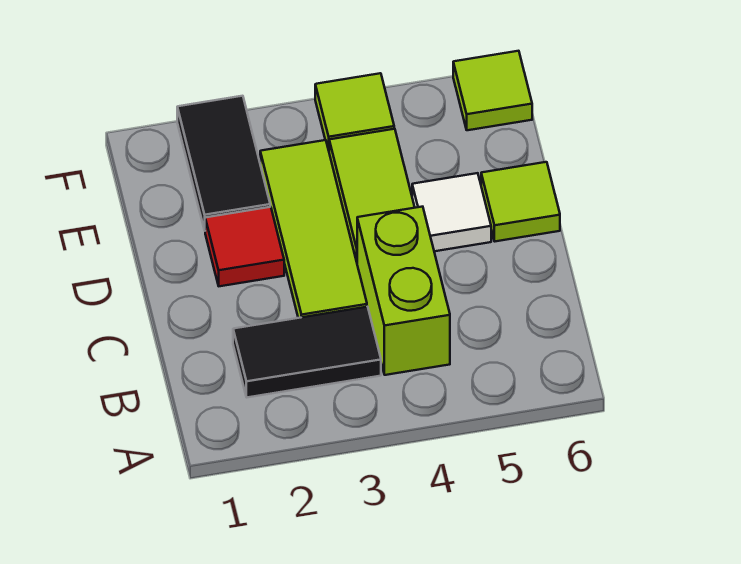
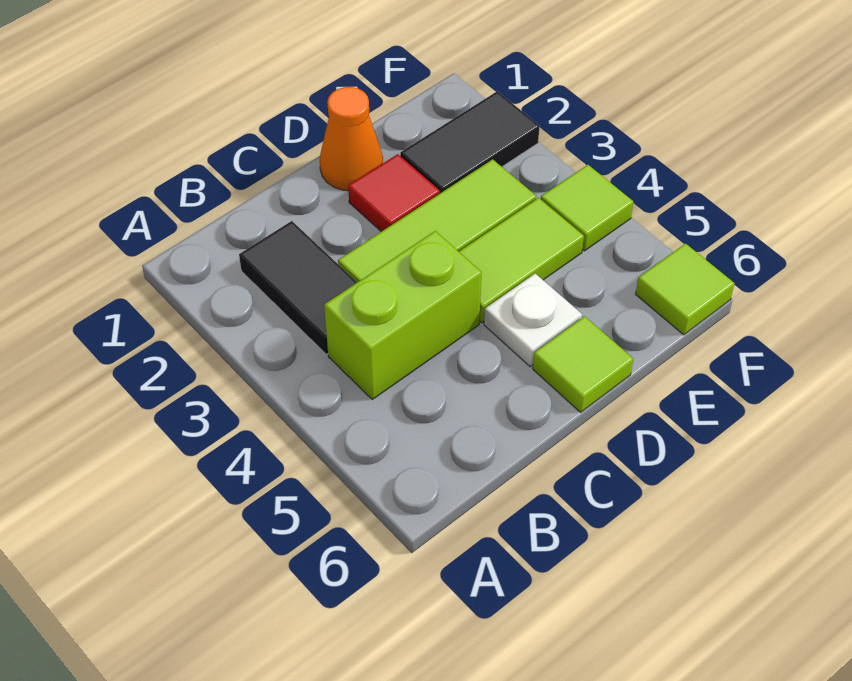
none -> orange cone D1 level 1
white tile D5 level 1 -> white plate D5 level 1

